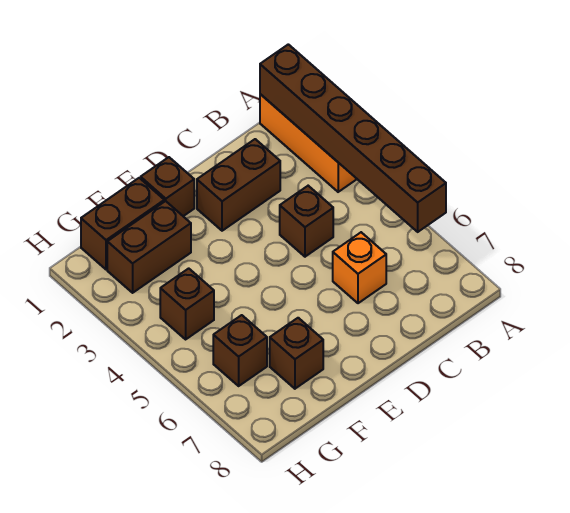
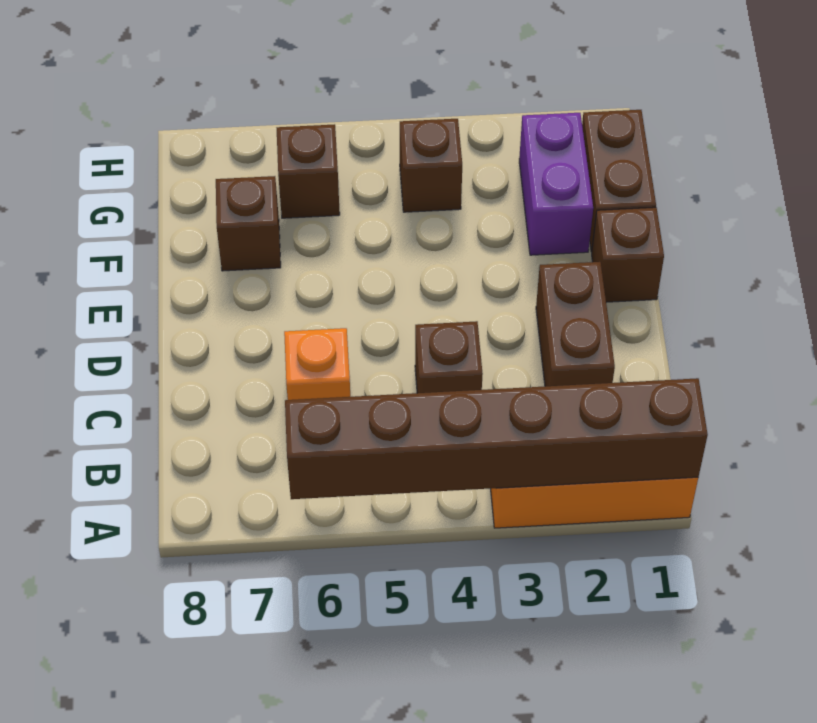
brown brick F2:G2 level 1 -> purple brick F2:G2 level 1

